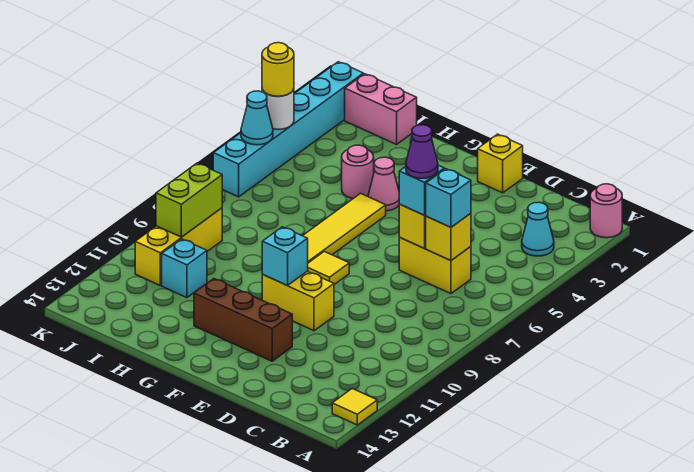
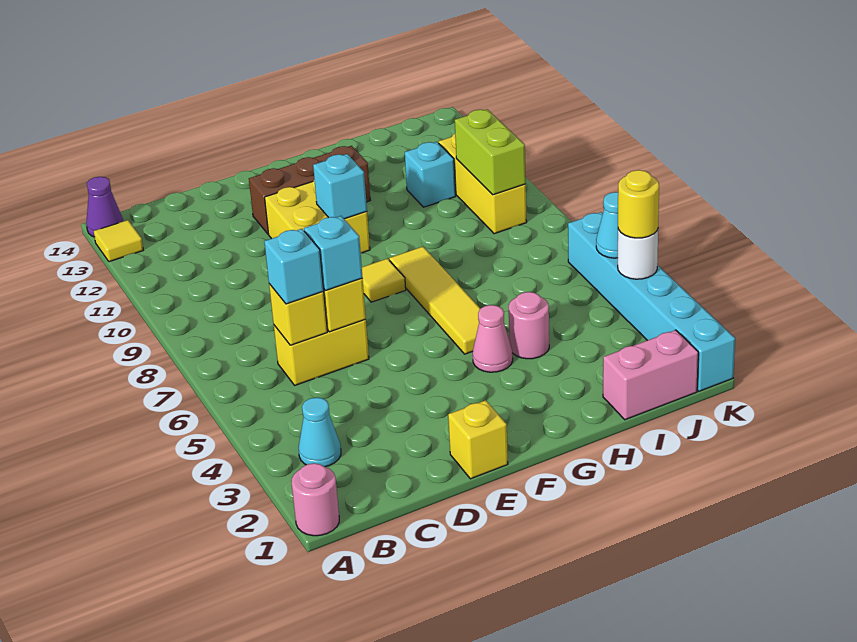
purple cone D6 level 4 -> purple cone A14 level 1
yellow brick E10:F10 level 1 -> yellow brick E10:F11 level 1

